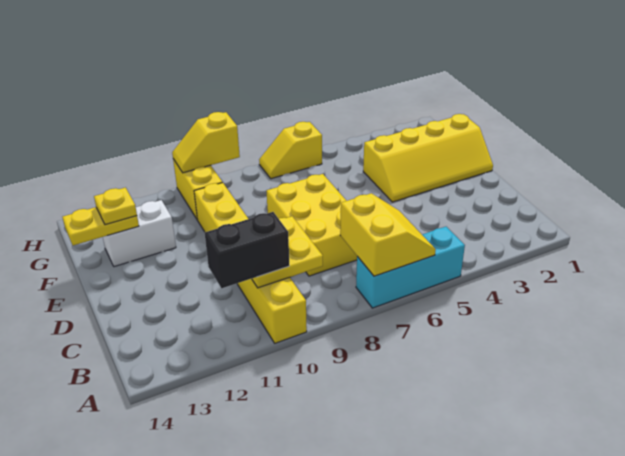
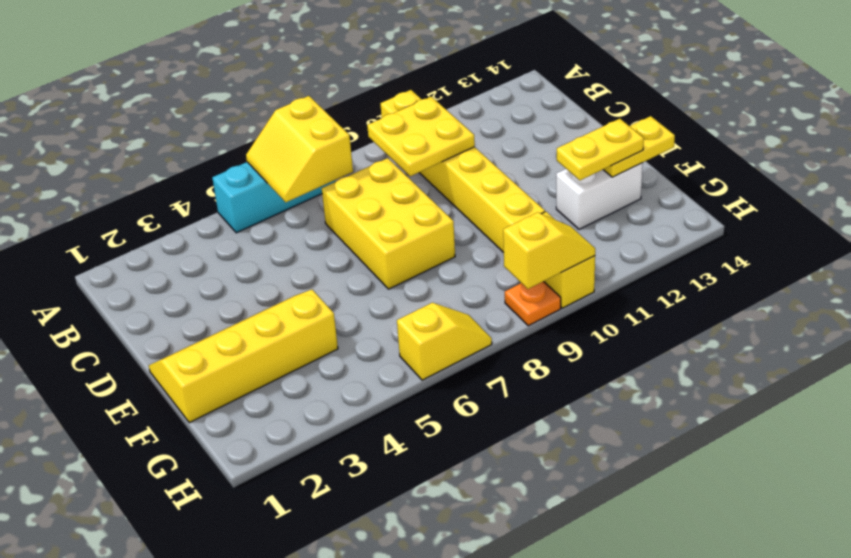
black brick B10:B11 level 3 -> none
yellow plate F13 level 3 -> yellow plate F12:F13 level 3
none -> orange plate H9 level 1

